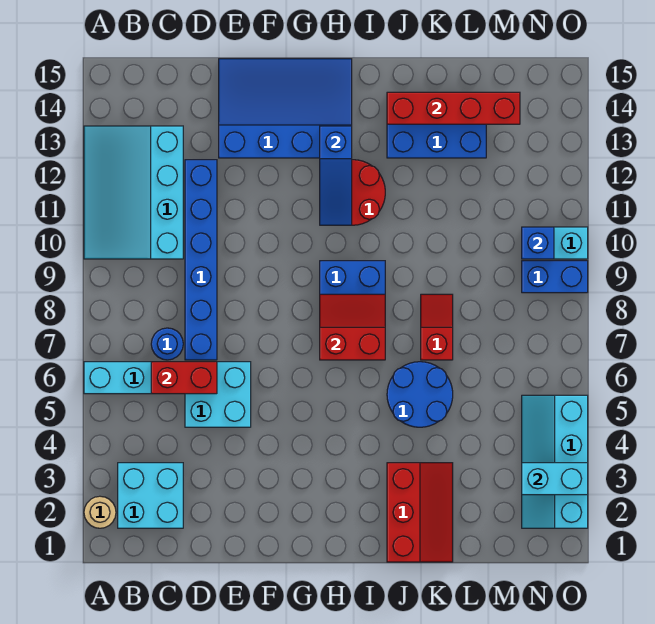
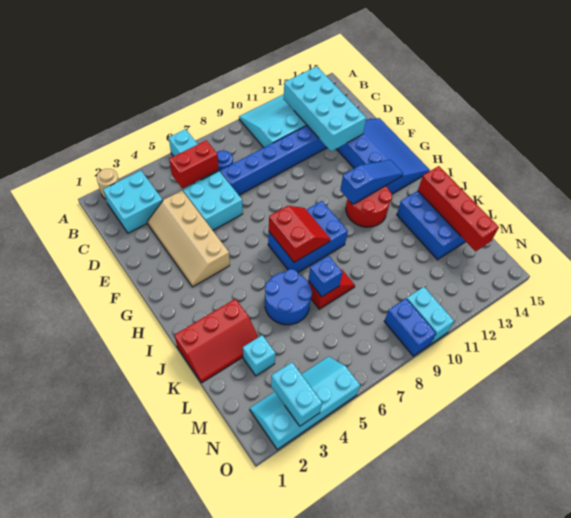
none -> cyan brick B12:E13 level 2
red brick C6:D6 level 2 -> red brick C5:C6 level 2
none -> tan slope D3:G4 level 1 top 4
blue slope H11:H13 level 2 top 13 -> blue slope H11:H13 level 2 top 11
none -> cyan brick L3 level 1
blue brick N10 level 2 -> blue brick K7 level 2

